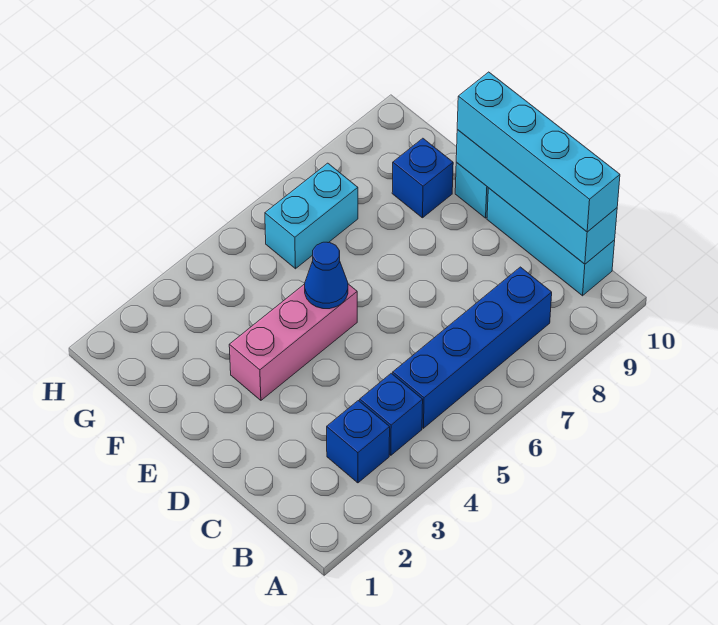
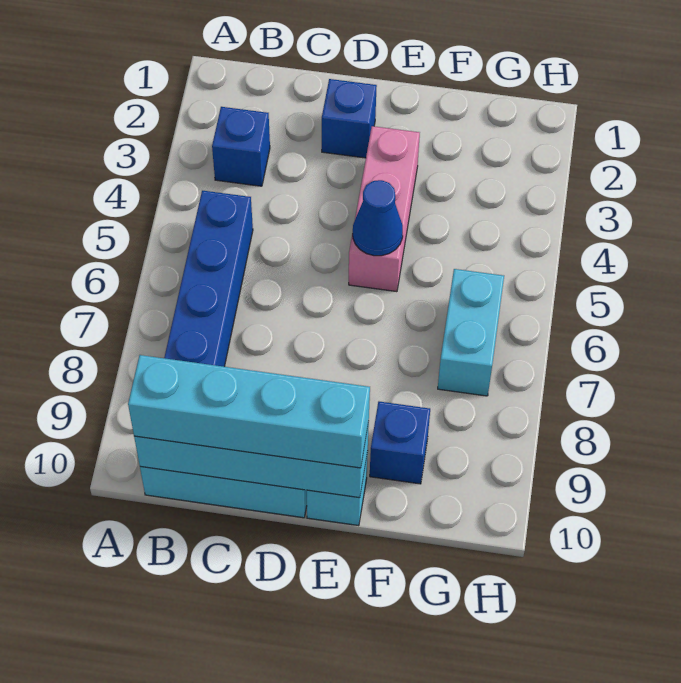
blue brick B4 level 1 -> blue brick D2 level 1

